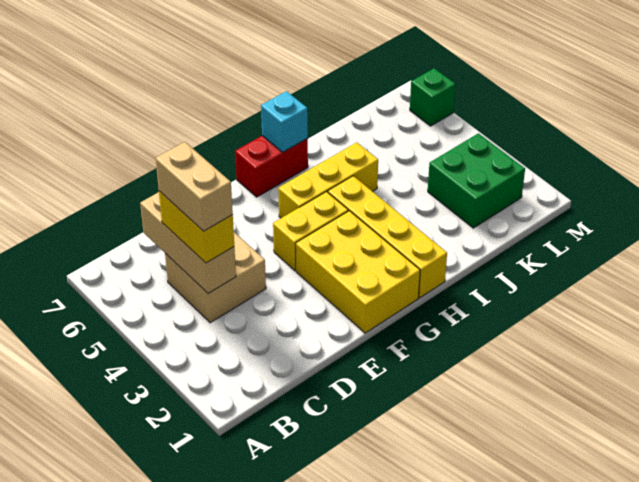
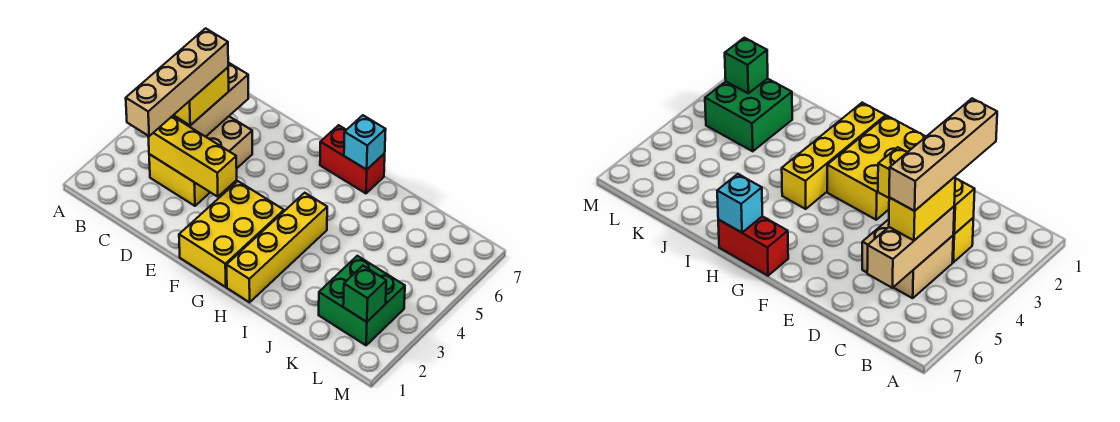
tan brick C4:C5 level 4 -> tan brick C2:C5 level 4
yellow brick F4:G4 level 1 -> yellow brick C3:D3 level 1
yellow brick G5:I5 level 1 -> yellow brick C3:E3 level 2
green brick M6 level 1 -> green brick L2 level 2

